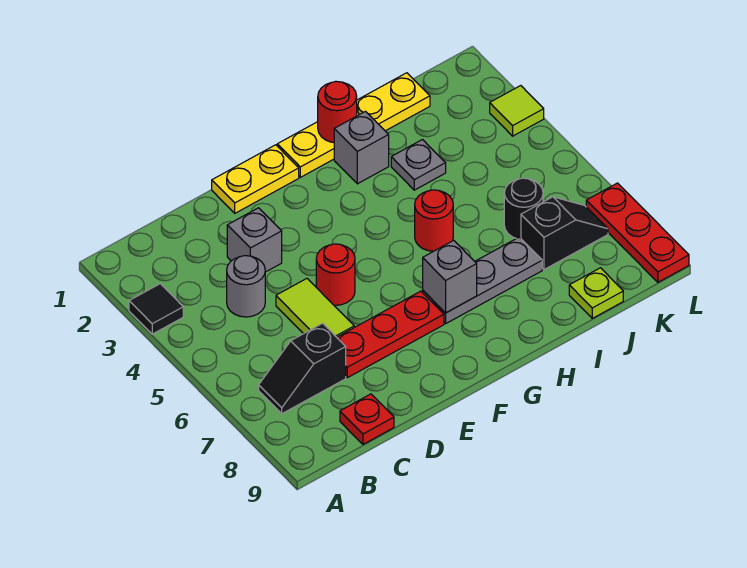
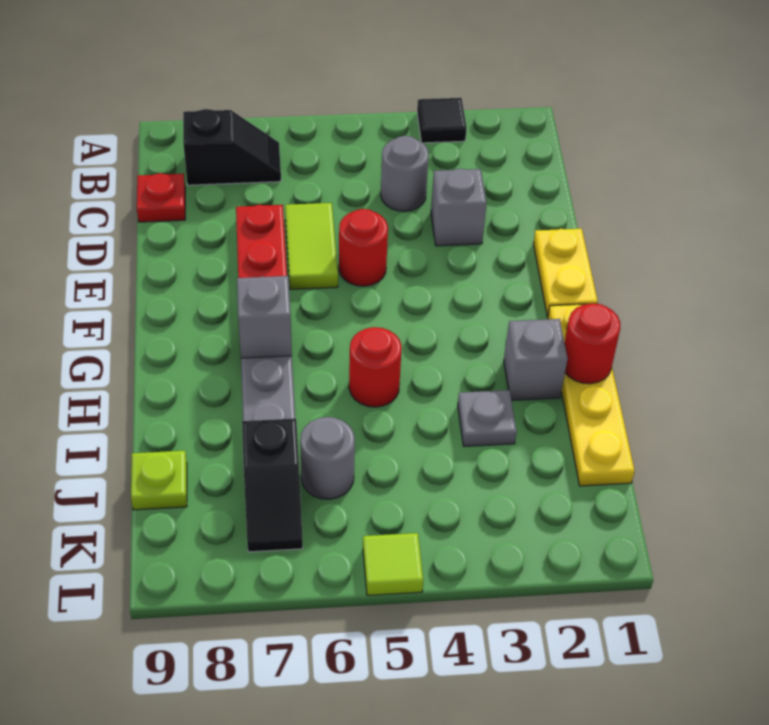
black slope B7:C7 level 1 top C -> black slope B7:B8 level 1 top 8
lime tile D5:D6 level 1 -> lime tile D6:E6 level 1
black round brick J6 level 1 -> grey round brick J6 level 1
lime tile L3 level 1 -> lime tile L5 level 1
red plate L7:L9 level 1 -> none

